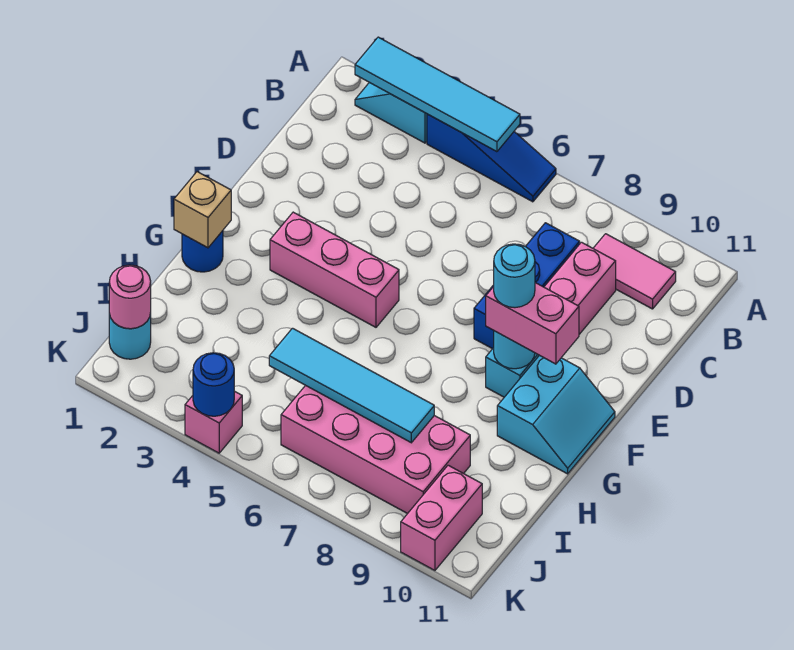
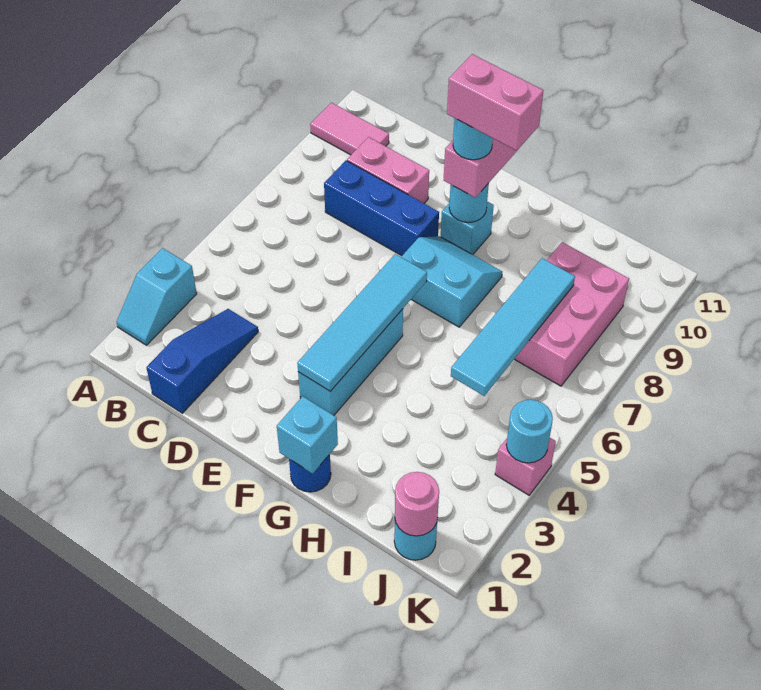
cyan tile A2:A5 level 2 -> cyan tile F3:F6 level 2
blue slope A4:A6 level 1 top 4 -> blue slope C1:C3 level 1 top 1
pink tile B9:B10 level 1 -> pink tile A10:B10 level 1
pink brick F3:F5 level 1 -> cyan brick F3:F5 level 1
cyan slope F10:G11 level 1 top 10 -> cyan slope F7:G8 level 1 top 7
tan brick G1 level 2 -> cyan brick G1 level 2
pink brick I6:J9 level 1 -> pink brick I7:J9 level 1
pink brick J10:K10 level 1 -> pink brick F9:G9 level 5
blue round brick K4 level 2 -> cyan round brick K4 level 2

